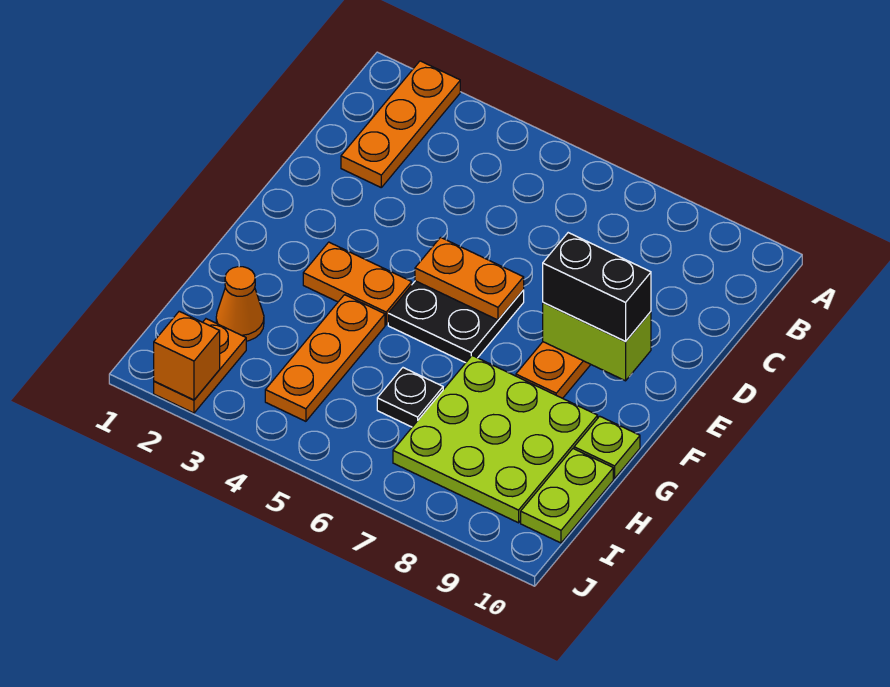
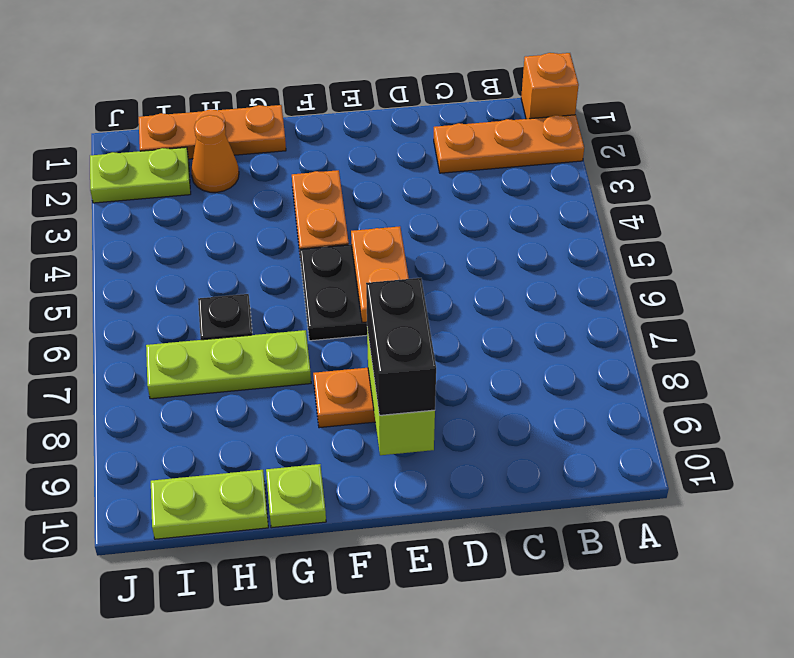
orange plate G4:I4 level 1 -> orange plate G1:I1 level 1
lime plate G7:I9 level 1 -> lime plate G7:I7 level 1
orange plate I2:J2 level 1 -> lime plate I2:J2 level 1
orange brick J2 level 2 -> orange brick A1 level 1

